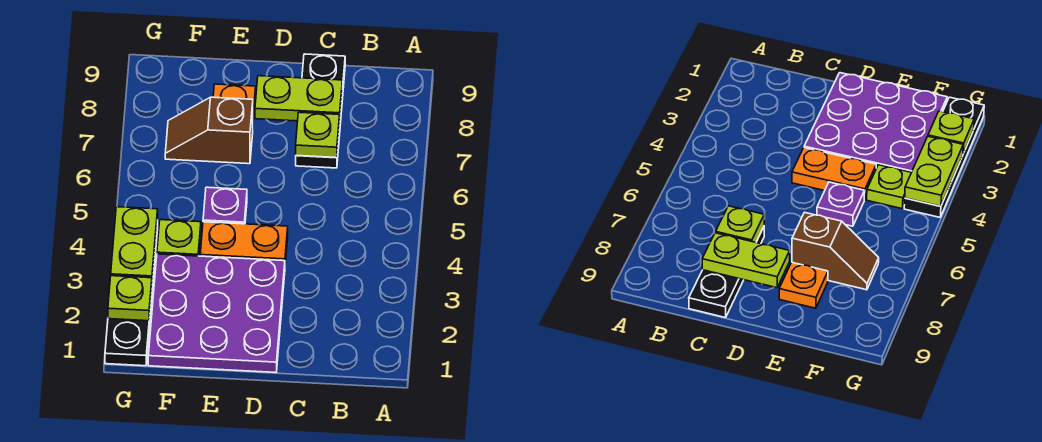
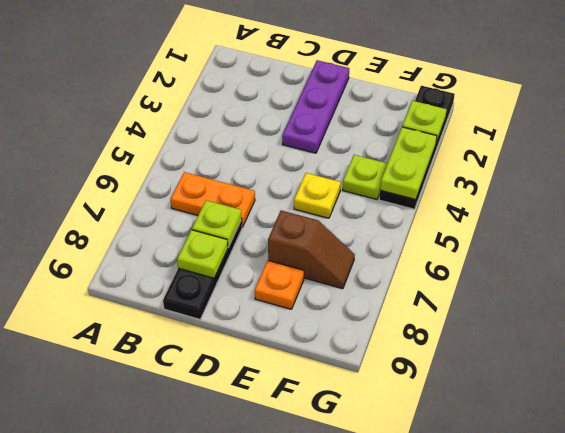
lime plate C8:D8 level 2 -> lime plate C8 level 2
purple plate D1:F3 level 1 -> purple plate D1:D3 level 1
orange plate D4:E4 level 1 -> orange plate B6:C6 level 1
purple plate E5 level 1 -> yellow plate E5 level 1

